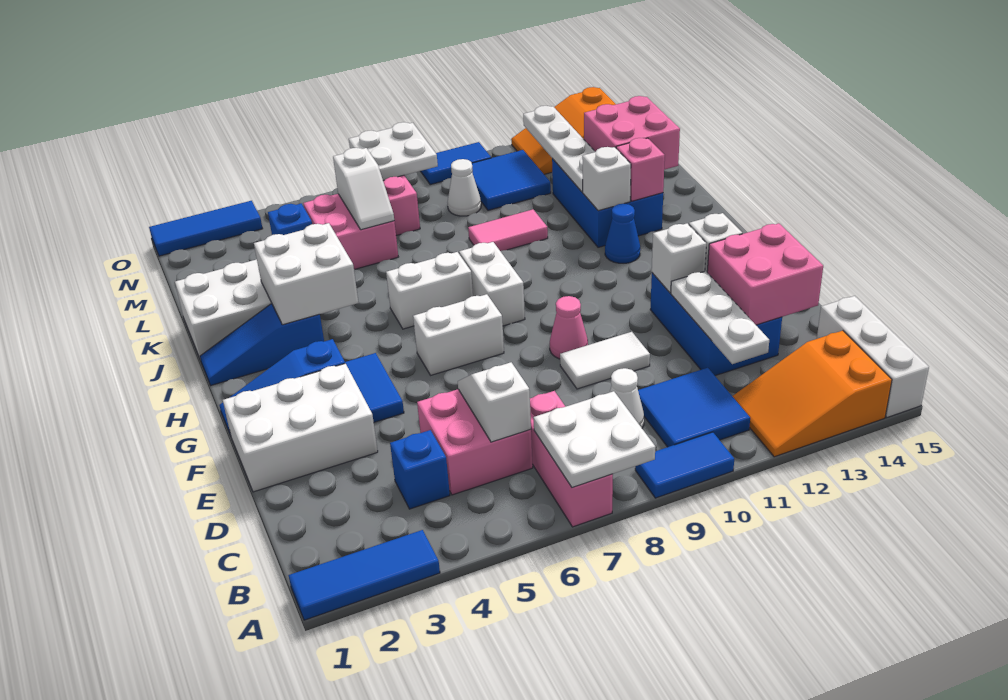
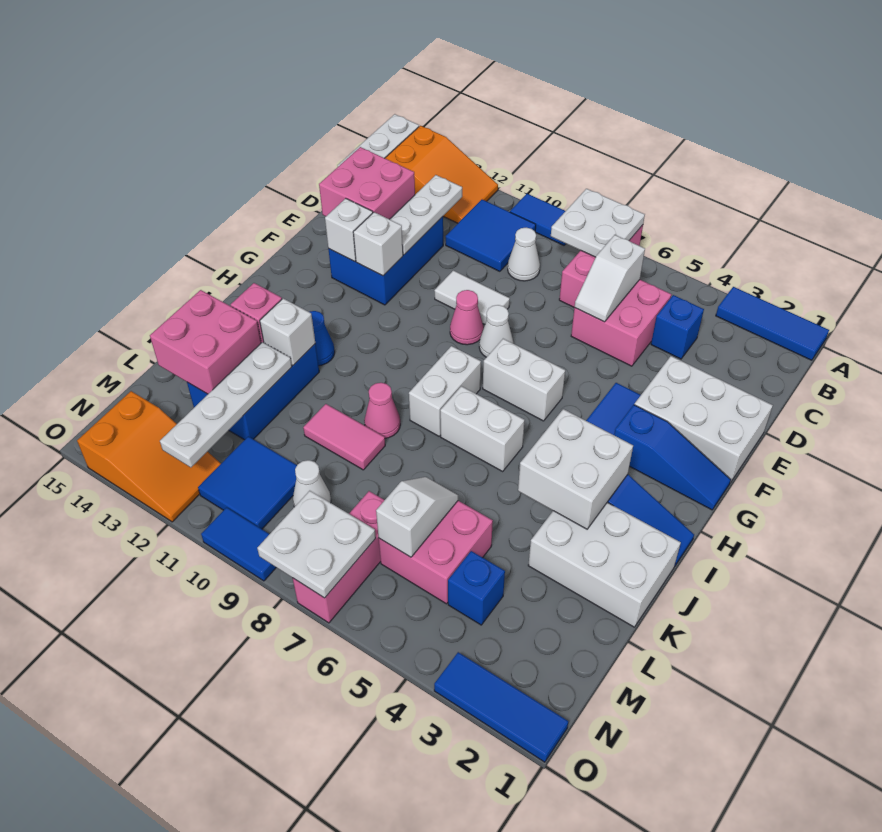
none -> white cone F8 level 1
none -> pink cone J9 level 1

